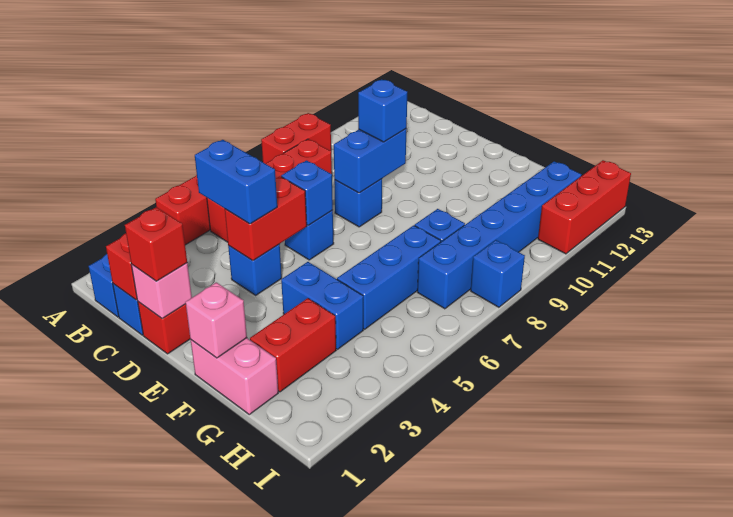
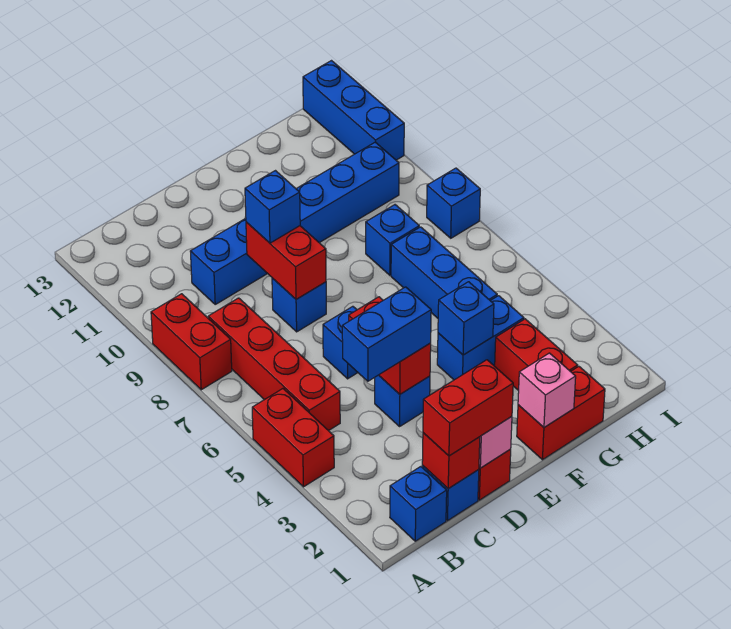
red brick D1 level 3 -> red brick C1:D1 level 3
blue brick D6 level 2 -> blue brick F4 level 2
blue brick D8:D9 level 2 -> red brick D8:D9 level 2
pink brick F1:G1 level 1 -> red brick F1:G1 level 1
blue brick H7:H12 level 1 -> blue brick C10:H10 level 1
red brick I11:I13 level 1 -> blue brick I11:I13 level 1

